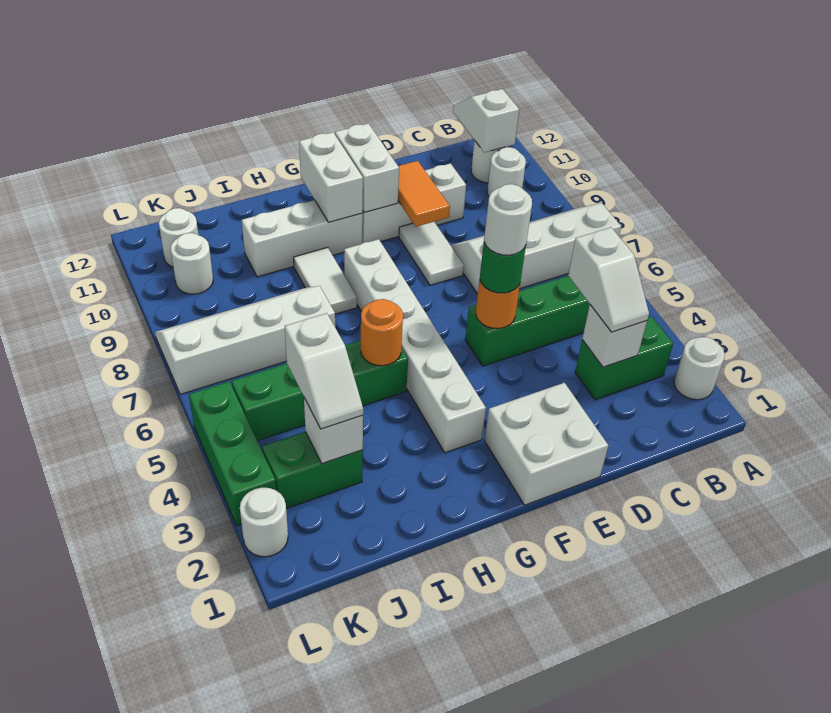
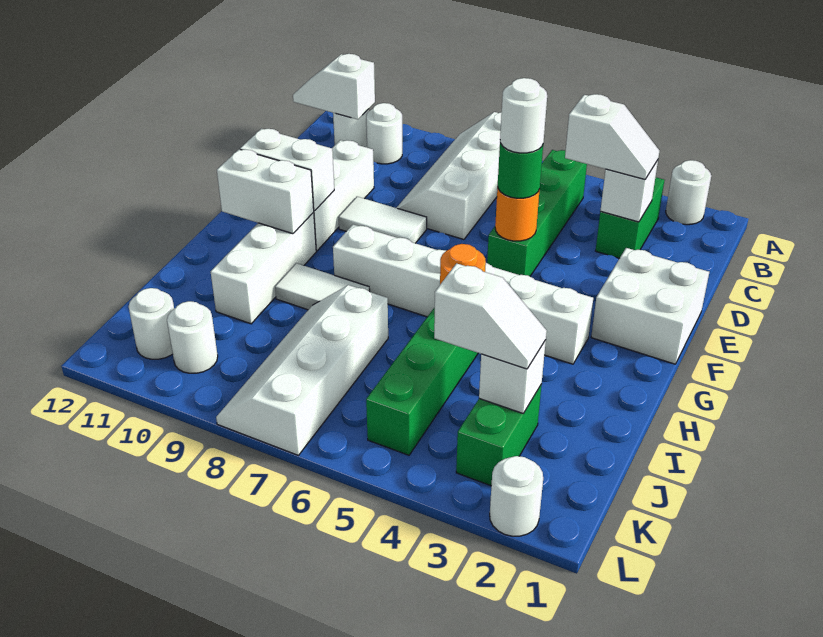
orange tile E9:E10 level 2 -> none
green brick L3:L5 level 1 -> none

